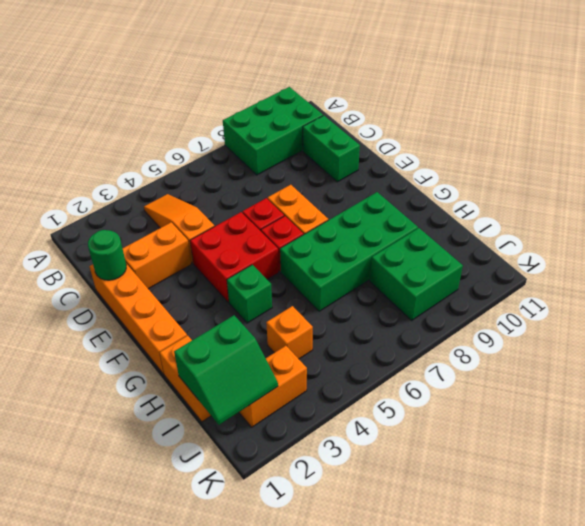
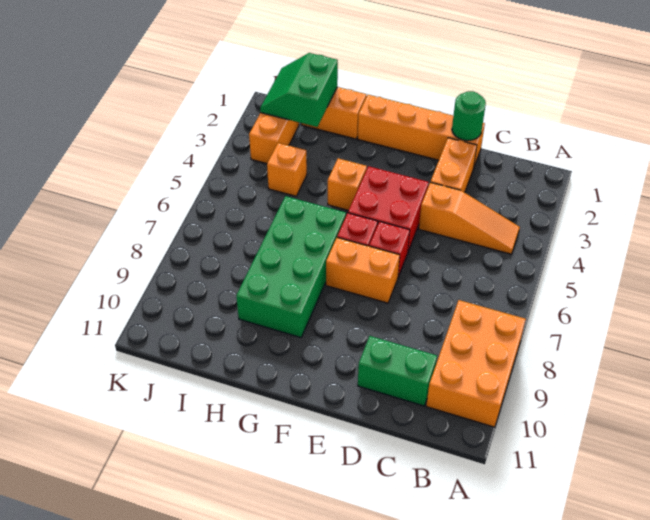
green brick A8:B10 level 1 -> orange brick A8:B10 level 1
green brick G4 level 1 -> orange brick G4 level 1
green brick I8:J9 level 1 -> none

